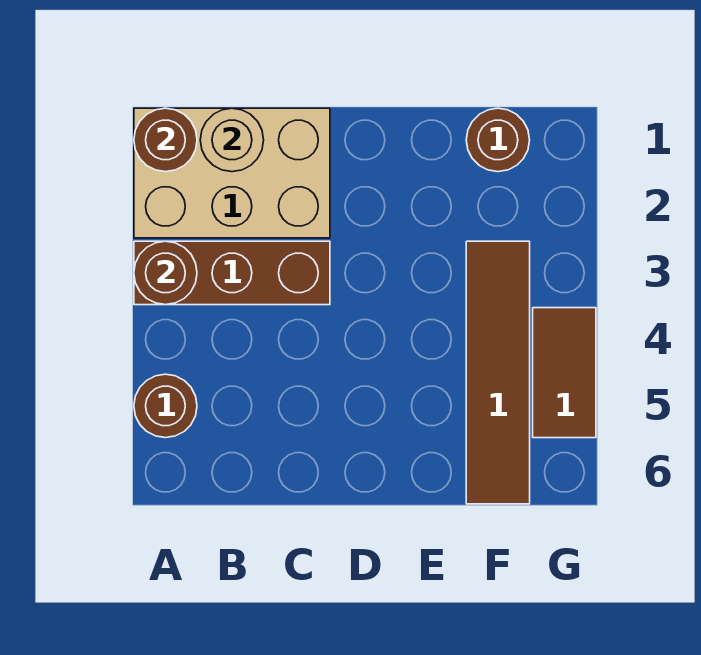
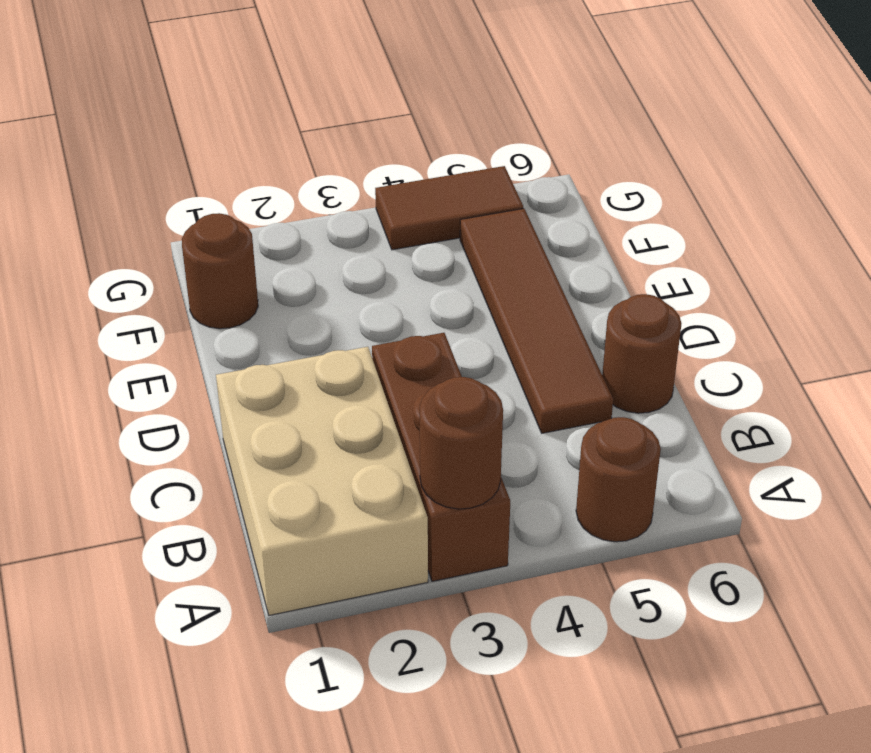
brown round brick A1 level 2 -> brown round brick C6 level 1
tan round brick B1 level 2 -> none
brown tile F3:F6 level 1 -> brown tile C5:F5 level 1

